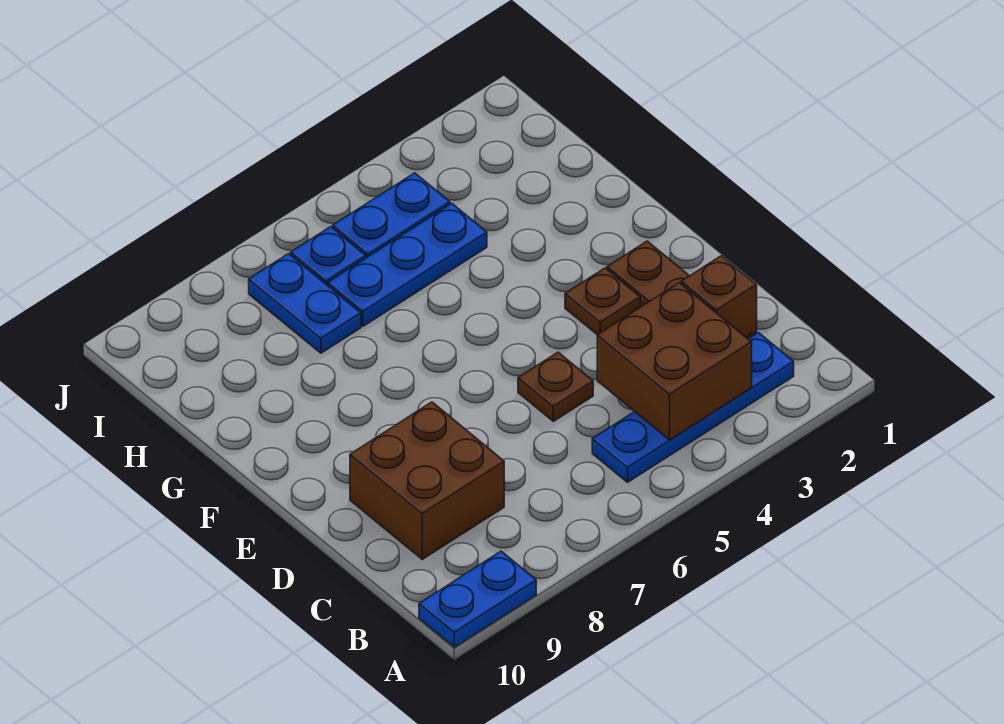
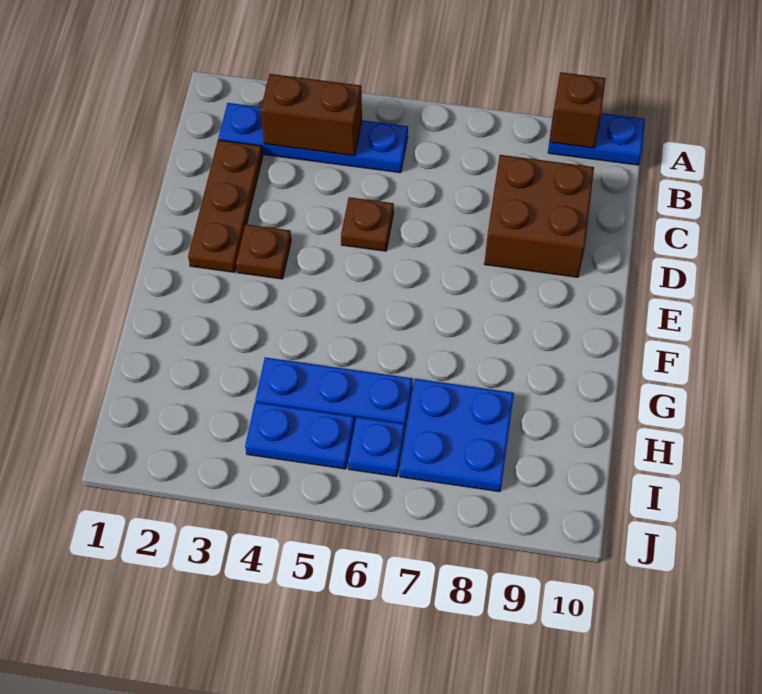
brown brick B3:C4 level 2 -> brown brick B3:B4 level 2
brown brick C2 level 2 -> brown brick A9 level 2
blue plate H7:I7 level 1 -> blue plate H7:I8 level 1

